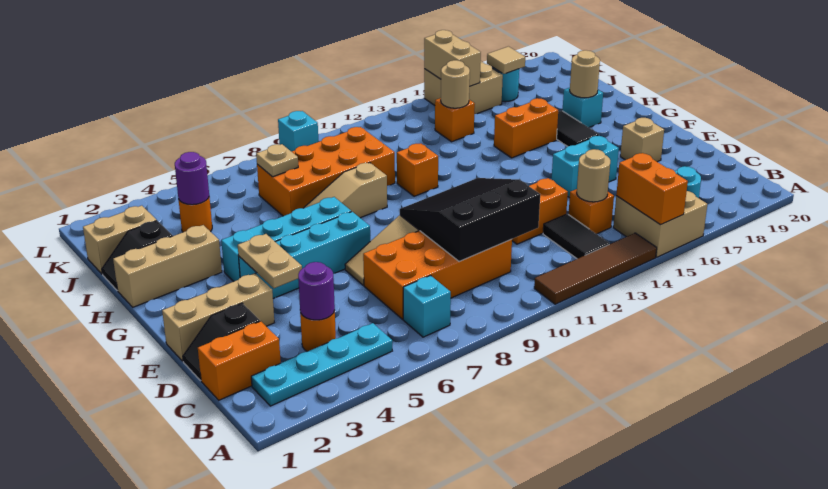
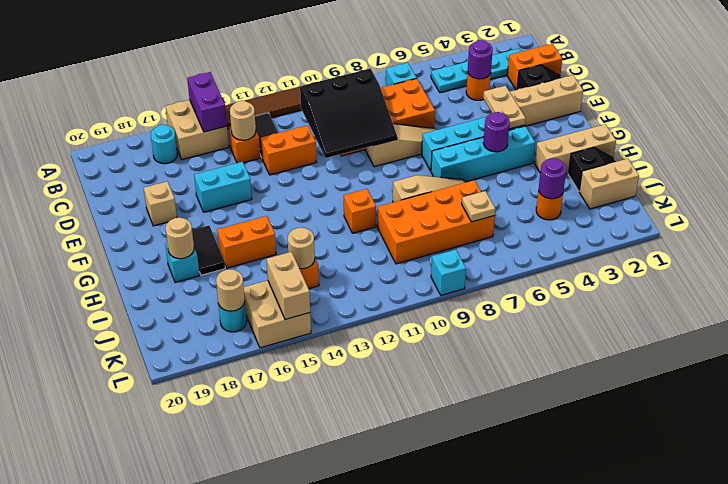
orange brick A15:B15 level 2 -> purple brick A15:B15 level 2
none -> purple round brick G5 level 2
tan tile K17 level 2 -> tan round brick K17 level 2

